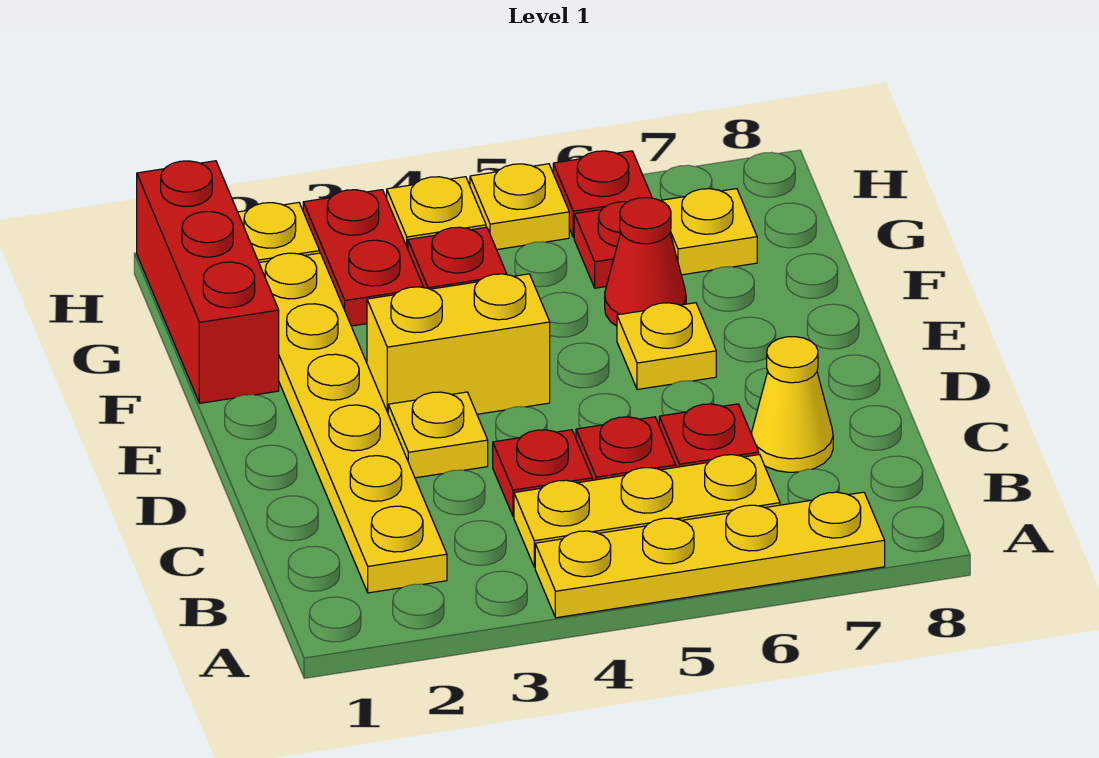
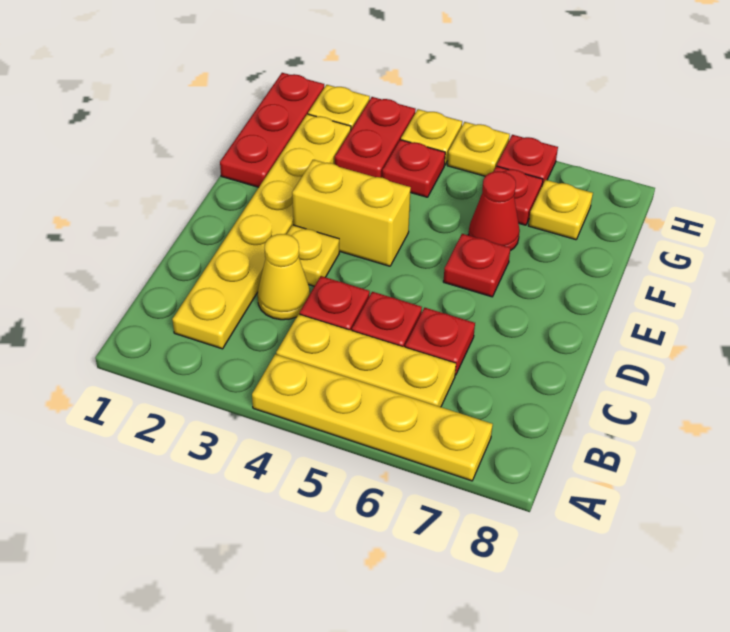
yellow cone C7 level 1 -> yellow cone C3 level 1
yellow plate E6 level 1 -> red plate E6 level 1
red brick F1:H1 level 1 -> red plate F1:H1 level 1

